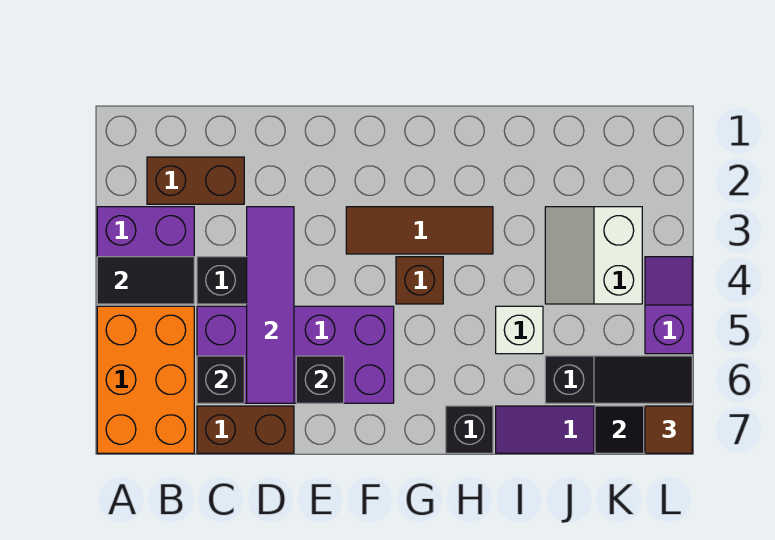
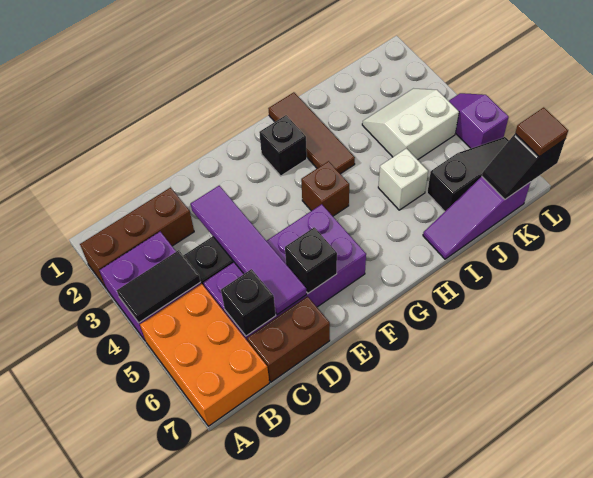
brown brick B2:C2 level 1 -> brown brick A2:C2 level 1
brown tile F3:H3 level 1 -> brown tile H1:H3 level 1
black brick H7 level 1 -> black brick G2 level 1
white slope J3:K4 level 1 top K -> white slope J3:K4 level 1 top 4

